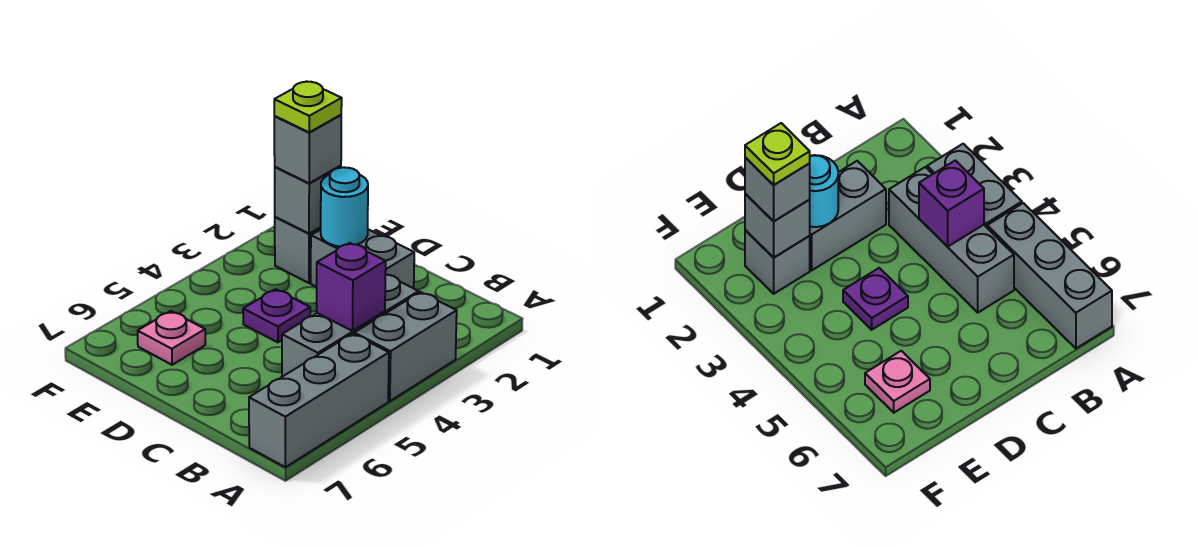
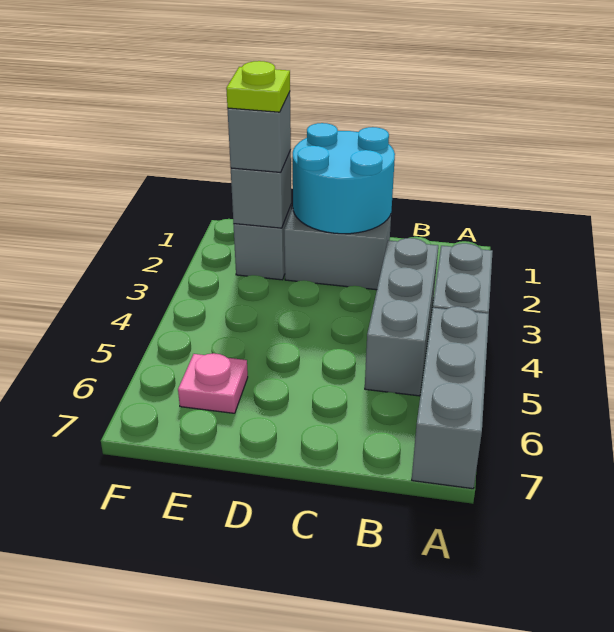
purple brick B4 level 2 -> none
cyan round brick D2 level 2 -> cyan round brick C1:D2 level 2
purple plate D4 level 1 -> none

